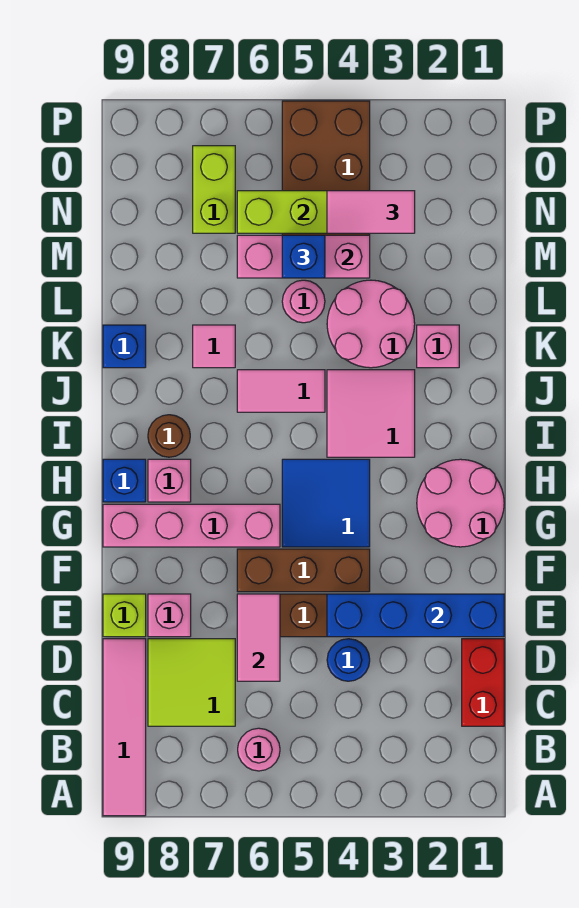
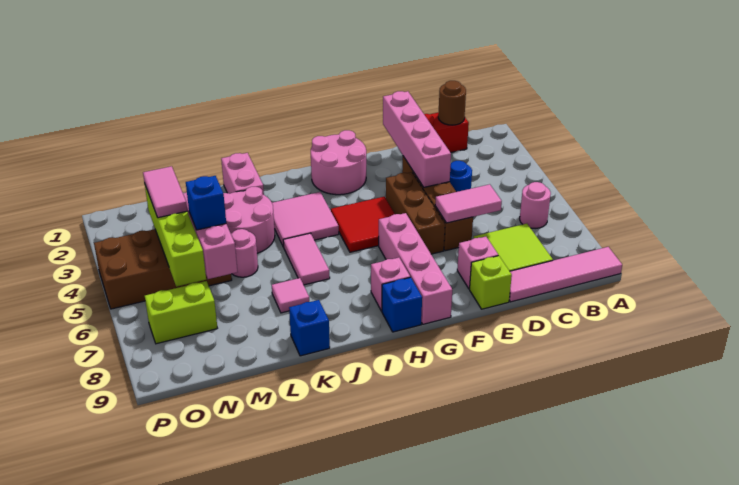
blue brick E1:E4 level 2 -> pink brick E1:E4 level 2
blue tile G4:H5 level 1 -> red tile G4:H5 level 1
brown round brick I8 level 1 -> brown round brick C1 level 2
pink brick K2 level 1 -> pink brick K1:K2 level 1

